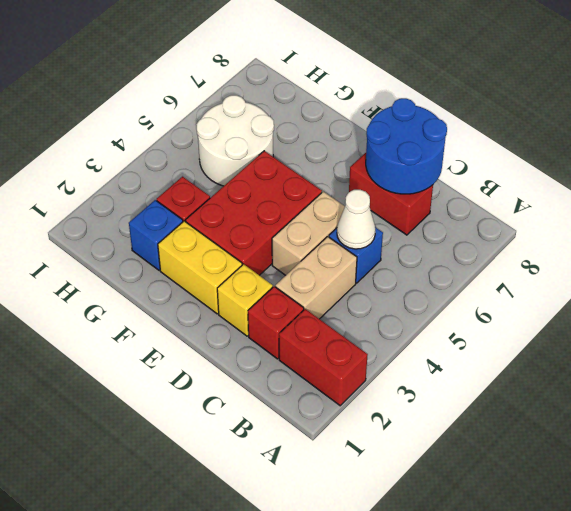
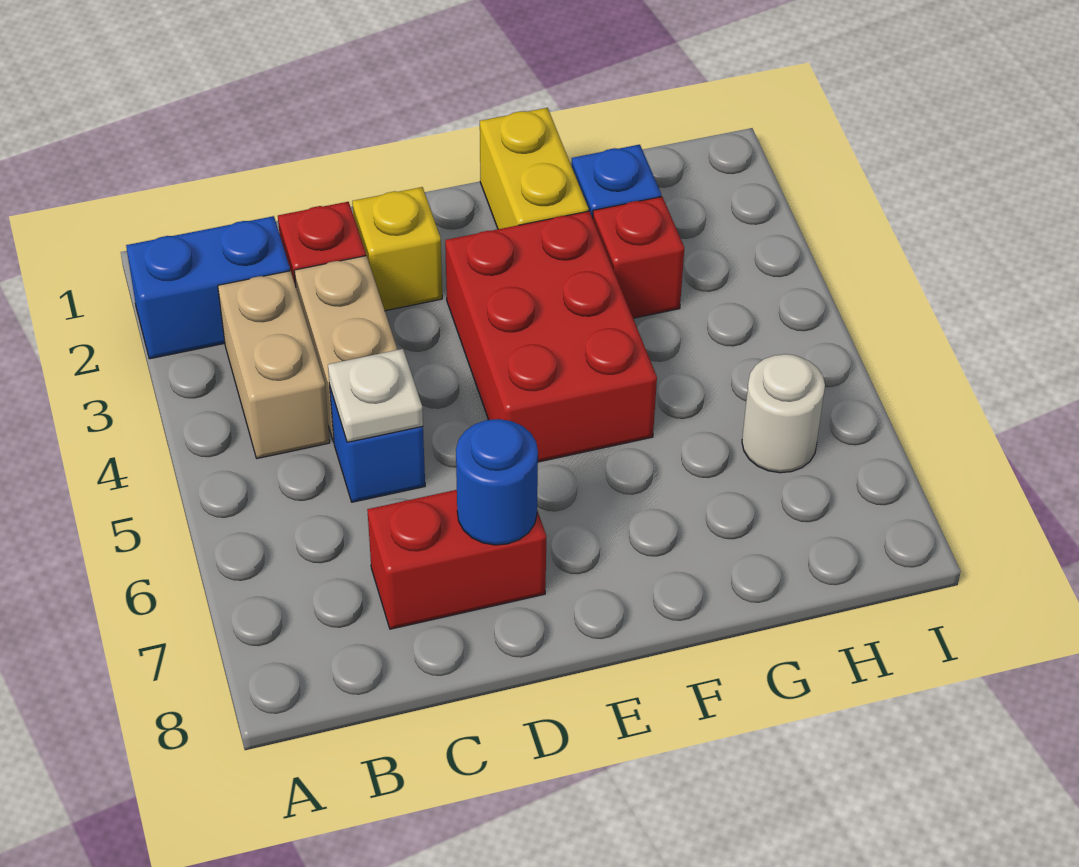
red brick A2:B2 level 1 -> blue brick A2:B2 level 1
white cone C5 level 2 -> white plate C5 level 2
blue round brick C7:D8 level 2 -> blue round brick D7 level 2
tan brick D4:D5 level 1 -> tan brick B3:B4 level 1
yellow brick E2:F2 level 1 -> yellow brick F1:F2 level 1
white round brick G5:H6 level 1 -> white round brick H6 level 1

